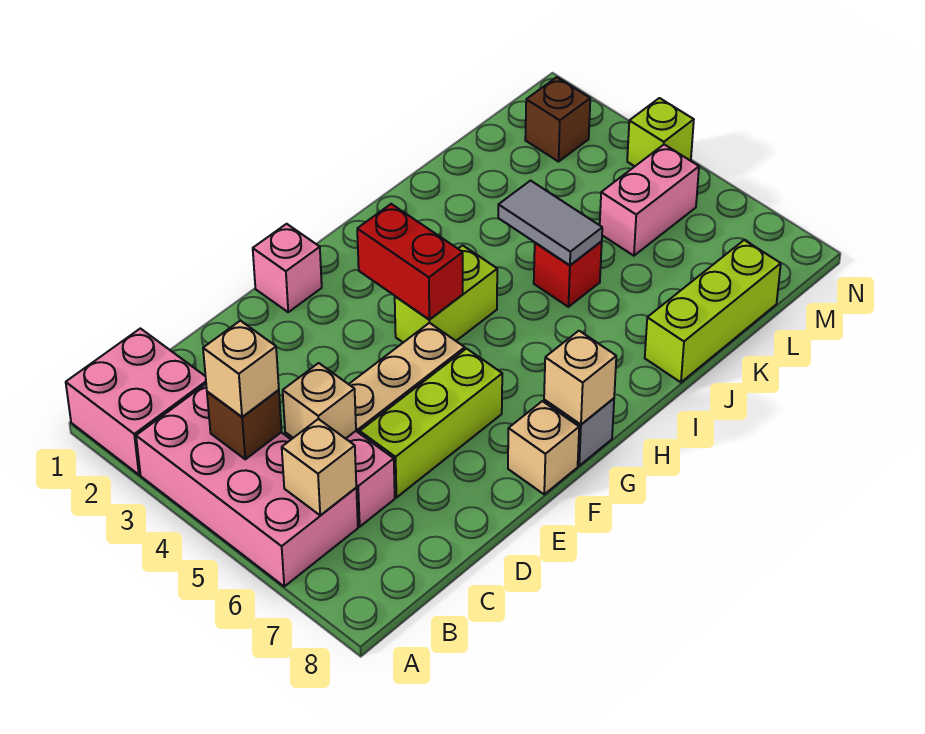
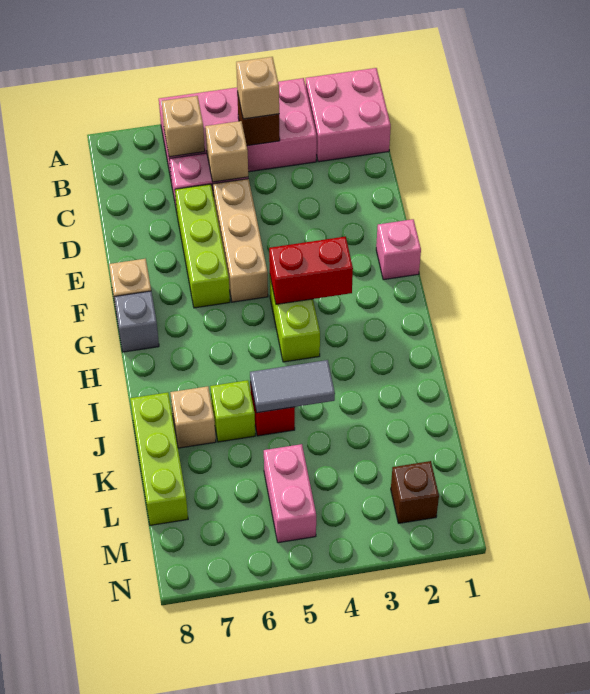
tan brick G8 level 2 -> tan brick J7 level 1
lime brick N4 level 1 -> lime brick J6 level 1

